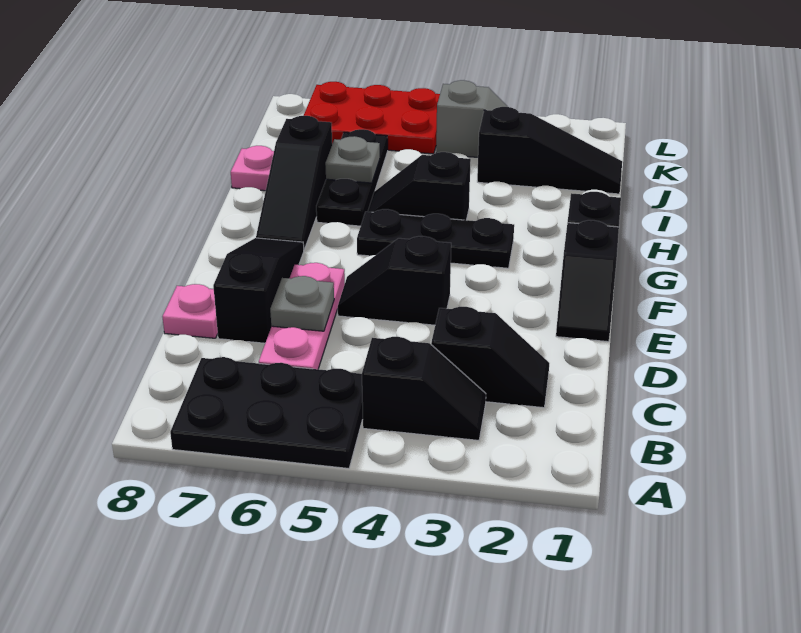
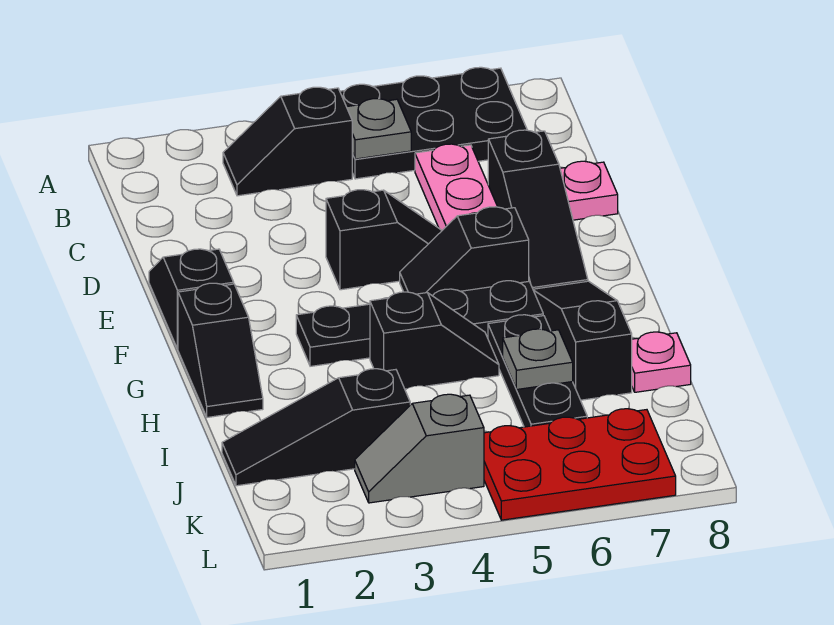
black slope C2:C3 level 1 top 3 -> black slope F5:F6 level 1 top 6
grey plate D6 level 2 -> grey plate B5 level 2
black plate G3:G5 level 1 -> black plate G3:G6 level 1

